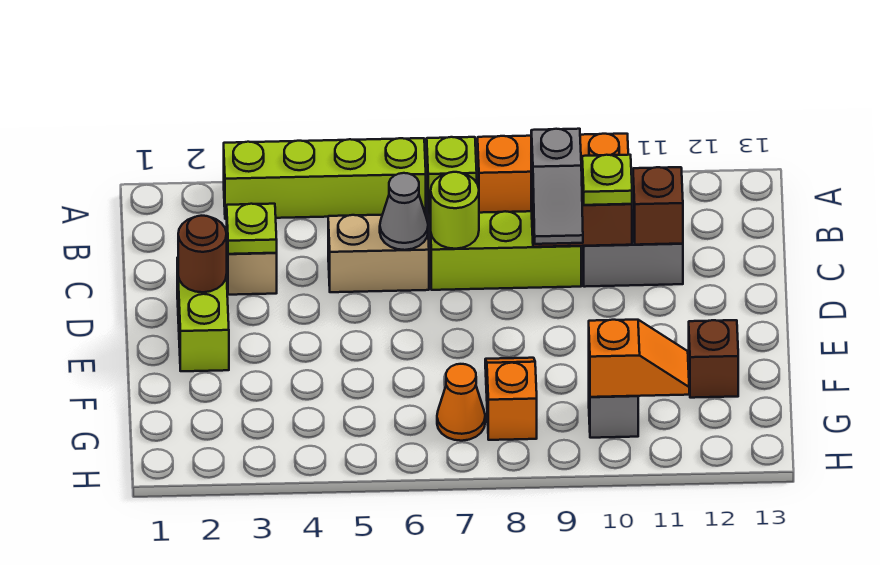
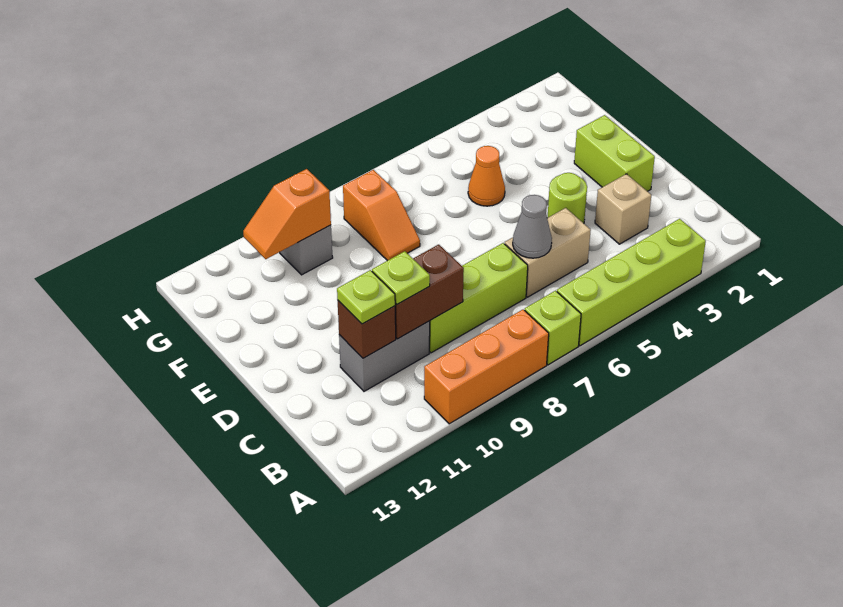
lime plate C3 level 2 -> lime plate C11 level 3
lime round brick C7 level 2 -> lime round brick D4 level 1
grey slope C9:D9 level 3 top C -> none
brown round brick D2 level 2 -> none
brown brick F12 level 1 -> none
orange cone G7 level 1 -> orange cone F5 level 1

